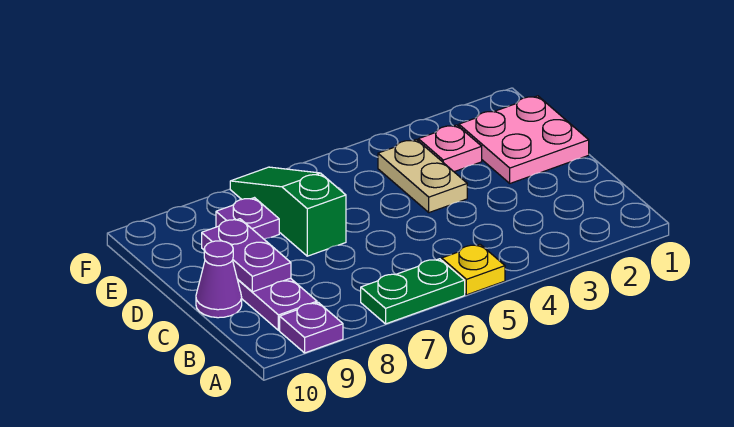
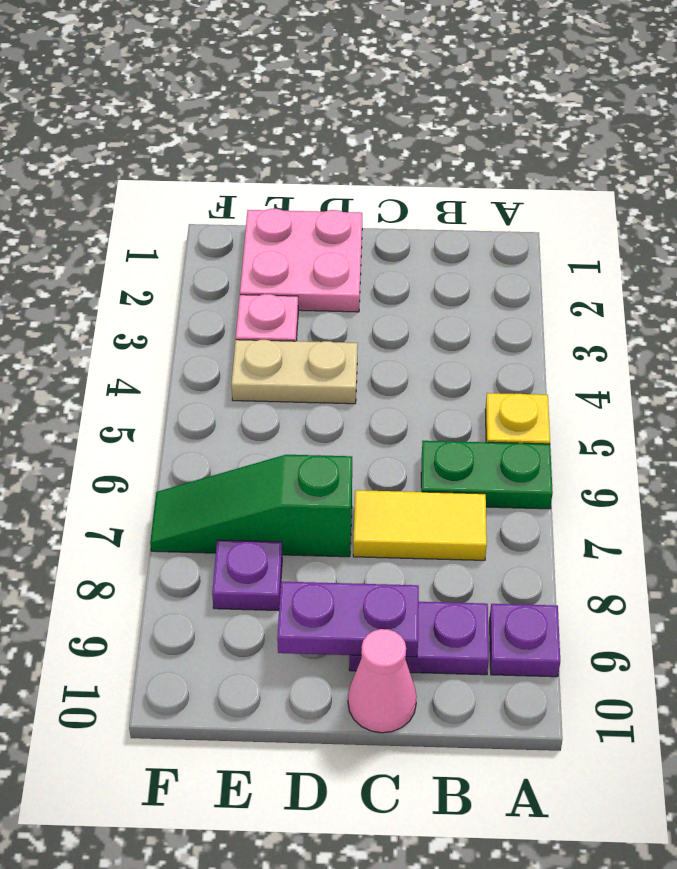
green plate A6:A7 level 1 -> green plate A6:B6 level 1
none -> yellow tile B7:C7 level 1
purple cone C10 level 1 -> pink cone C10 level 1

